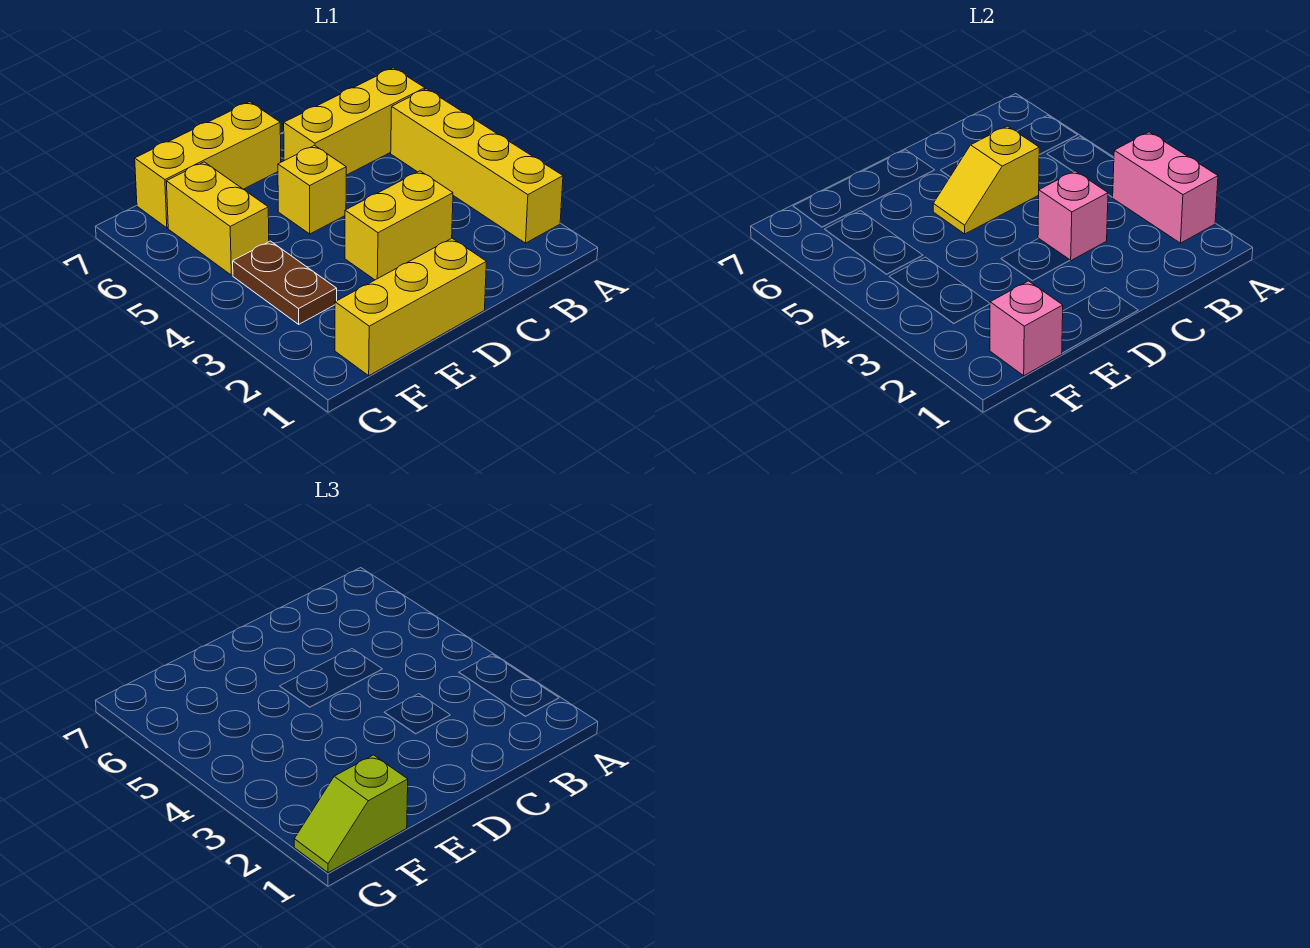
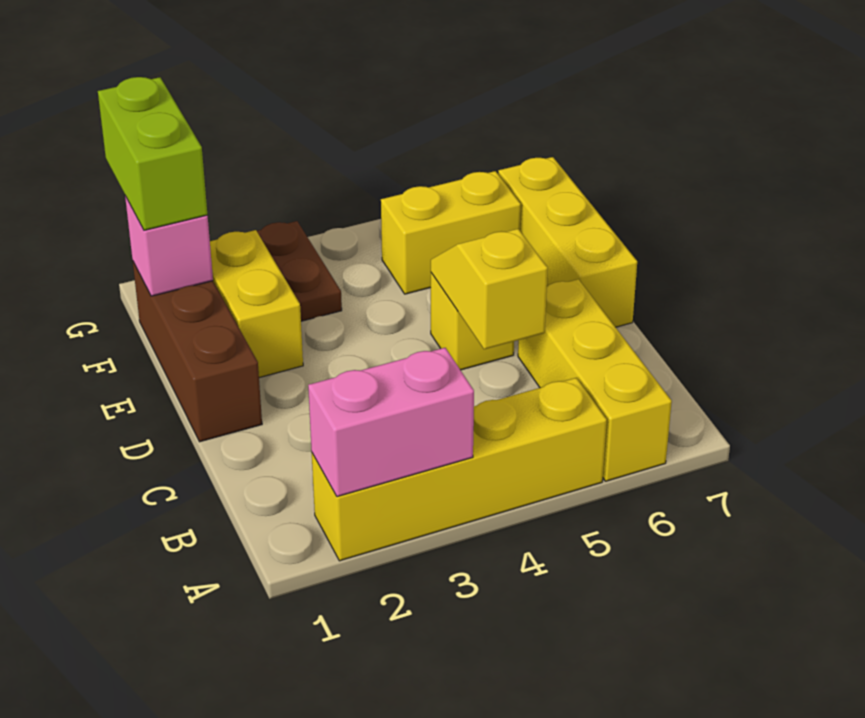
yellow brick C3:D3 level 1 -> yellow brick E2:F2 level 1
pink brick C3 level 2 -> none
yellow brick D1:F1 level 1 -> brown brick D1:F1 level 1
lime slope F1:G1 level 3 top F -> lime brick F1:G1 level 3
brown plate F3:F4 level 1 -> brown plate F3:G3 level 1

